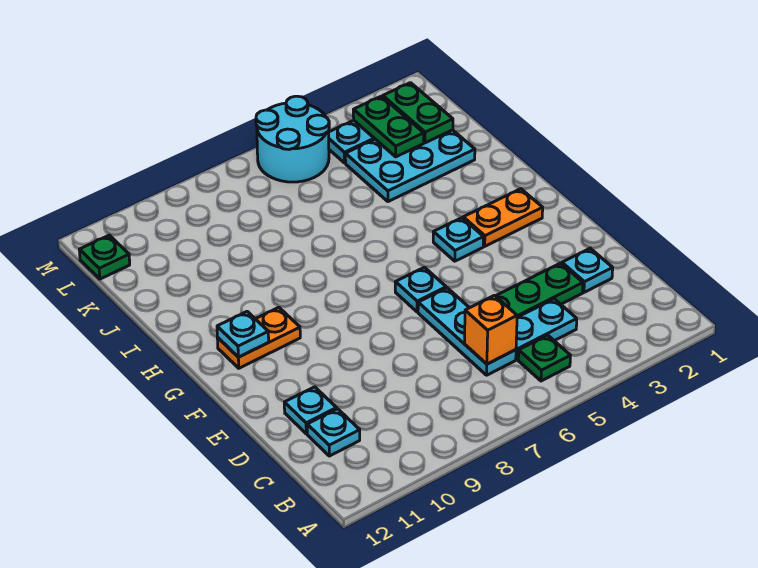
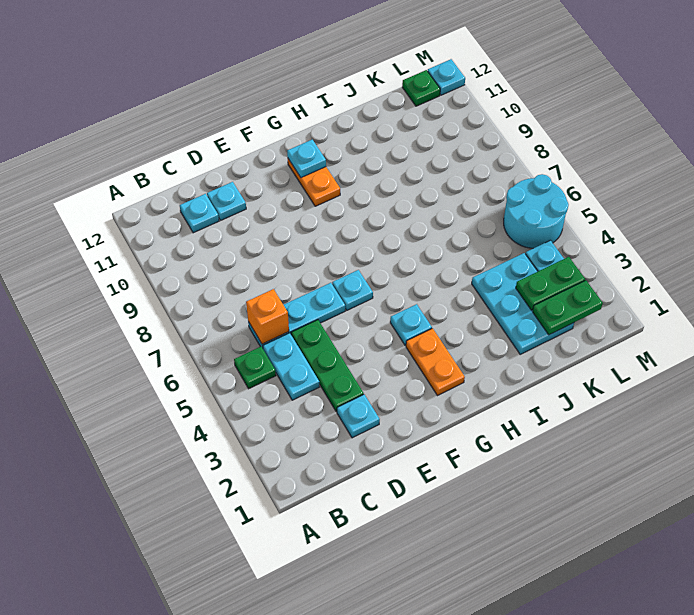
none -> cyan plate M12 level 1

